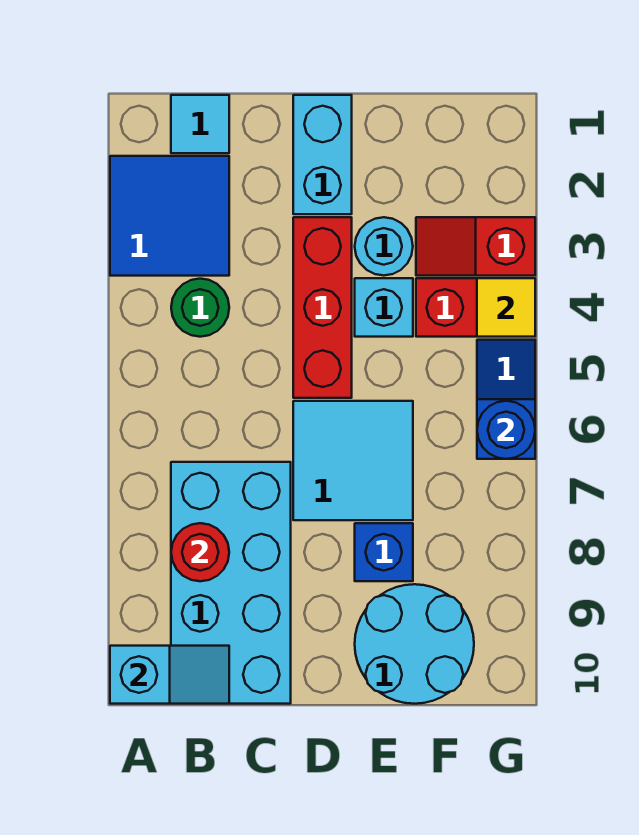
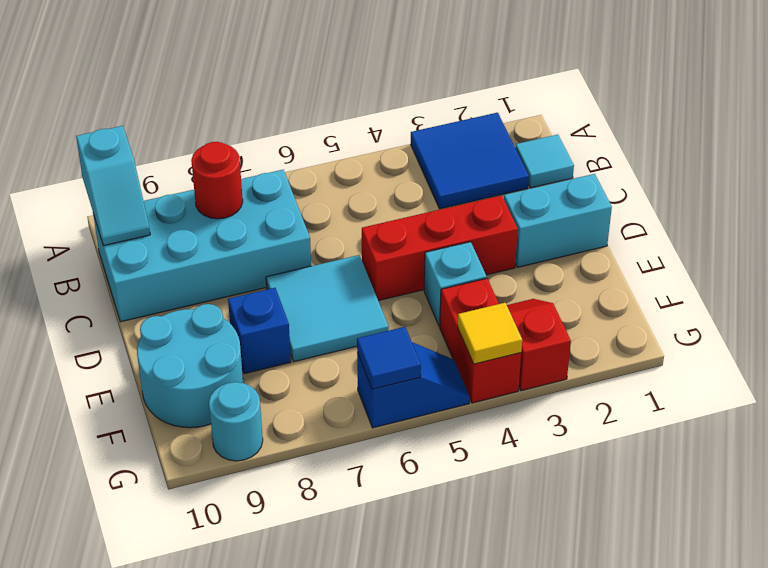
green round brick B4 level 1 -> none
cyan round brick E3 level 1 -> cyan round brick G9 level 1
blue round brick G6 level 2 -> blue tile G6 level 2

